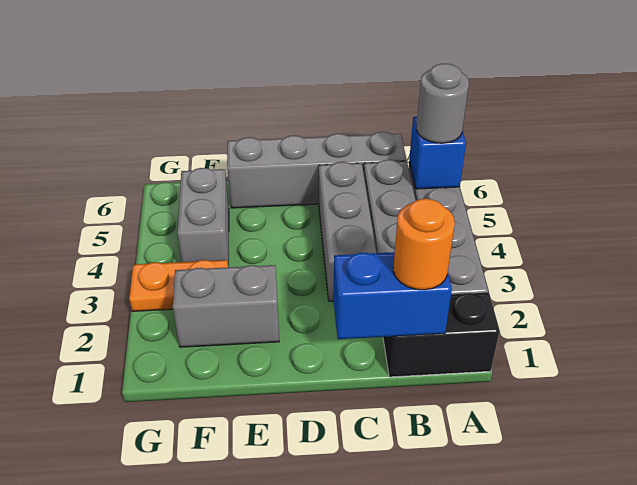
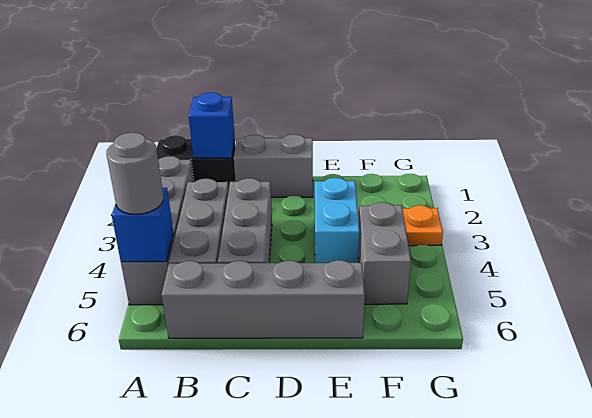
blue brick B1:C1 level 2 -> blue brick B1 level 2
orange round brick B1 level 3 -> none
grey brick E2:F2 level 1 -> grey brick C1:D1 level 1
none -> cyan brick E3:E4 level 1

